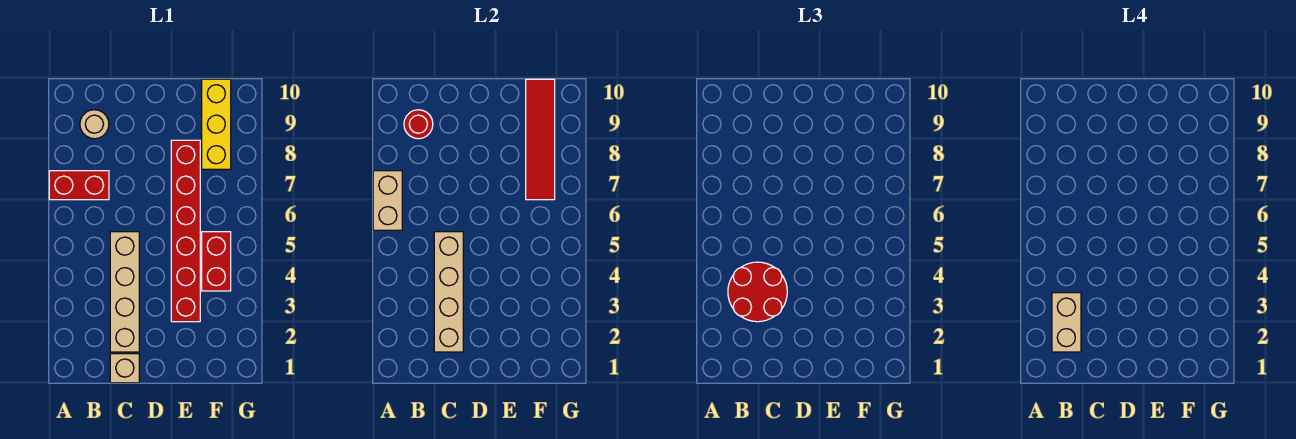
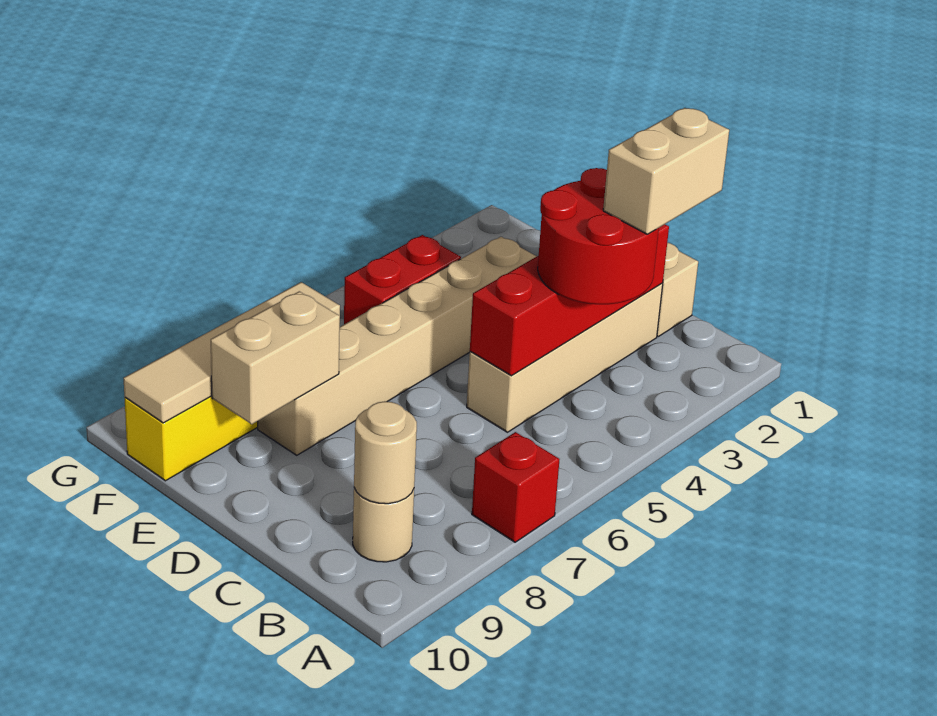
tan brick A6:A7 level 2 -> tan brick E8:E9 level 2
red brick A7:B7 level 1 -> red brick A7 level 1
red round brick B9 level 2 -> tan round brick B9 level 2
tan brick C2:C5 level 2 -> red brick C2:C5 level 2
red brick E3:E8 level 1 -> tan brick E3:E8 level 1
red tile F7:F10 level 2 -> tan tile F7:F10 level 2

